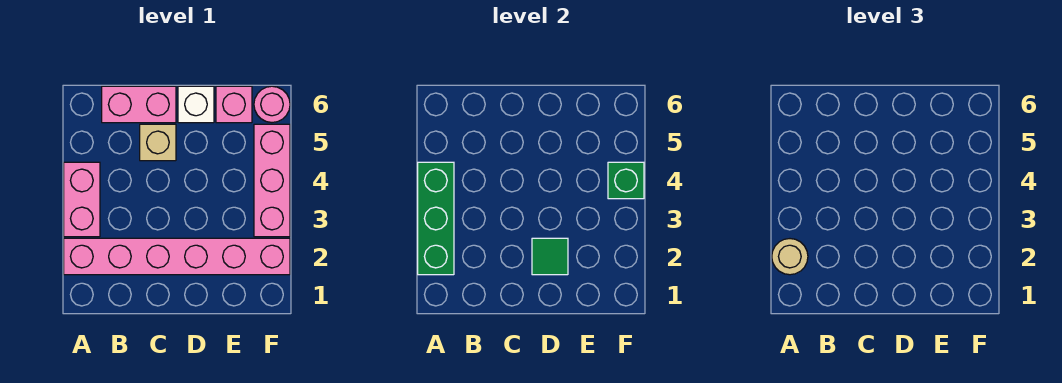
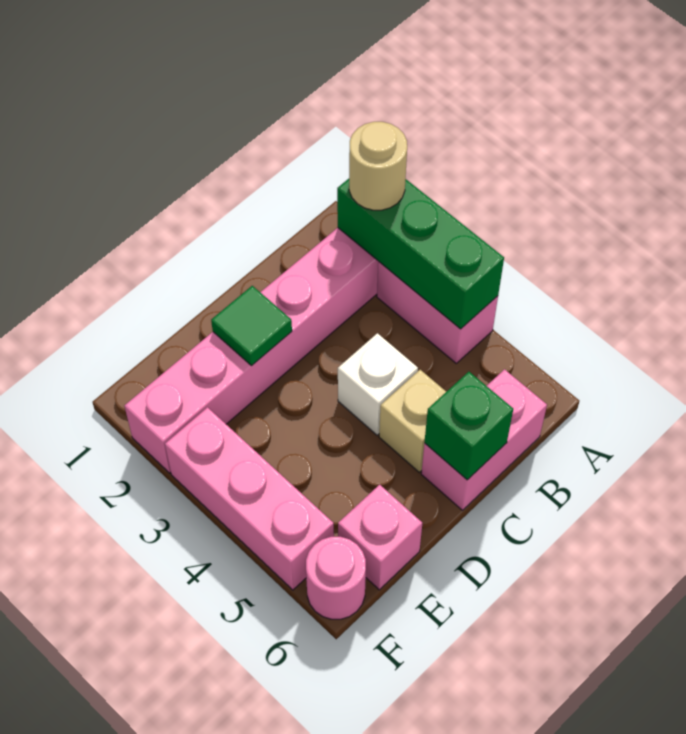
white brick D6 level 1 -> white brick C4 level 1
green brick F4 level 2 -> green brick C6 level 2

